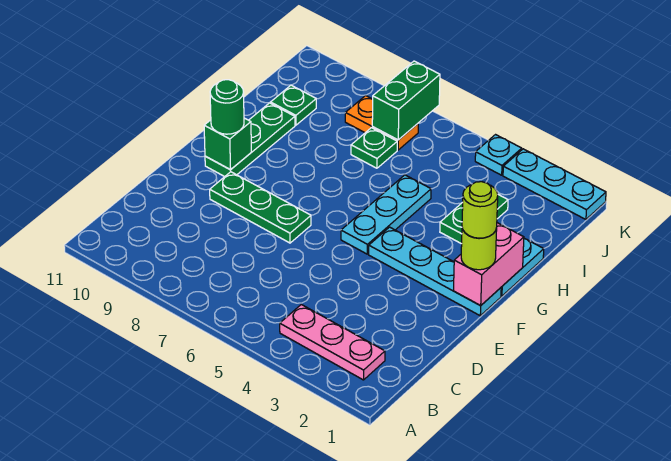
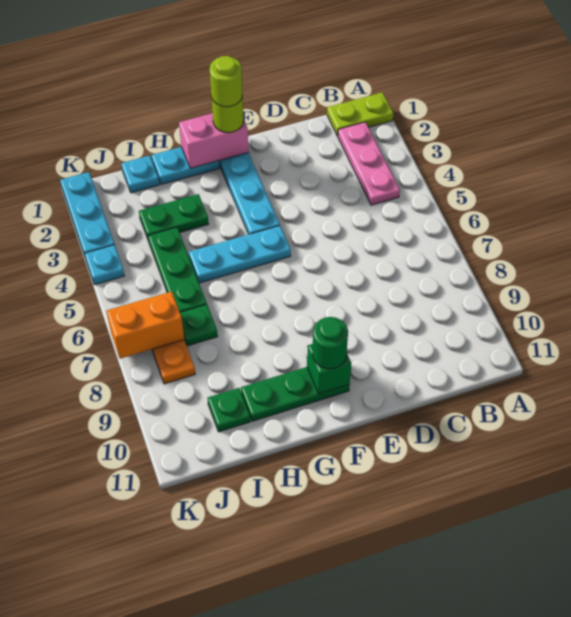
none -> lime plate A1:B1 level 1
green plate E7:E9 level 1 -> green plate I4:I6 level 1
none -> cyan plate I1 level 1
green brick J7:K7 level 2 -> orange brick J7:K7 level 2

